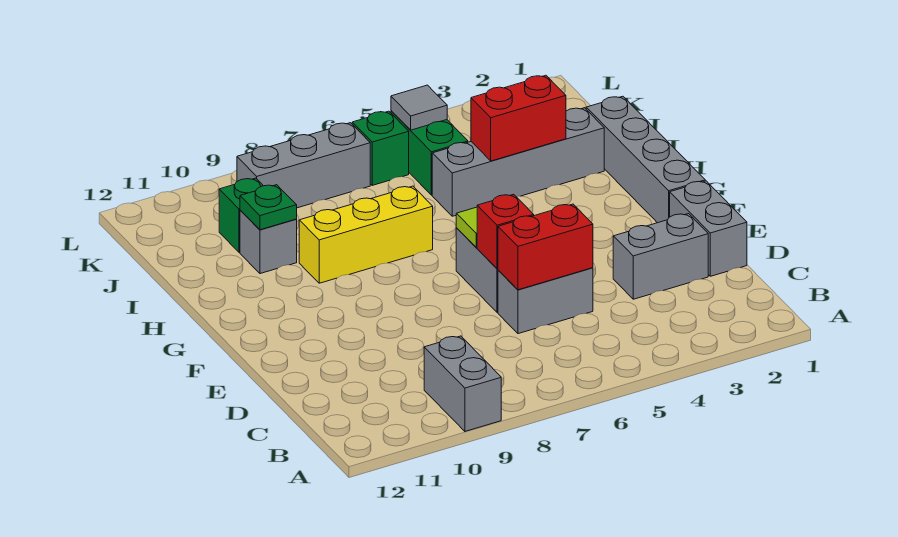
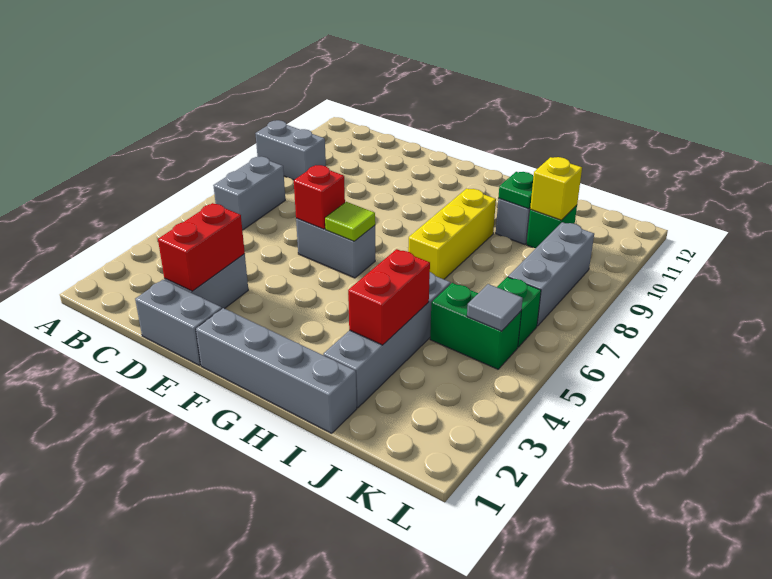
grey brick D5:D6 level 1 -> grey brick B6:B7 level 1
red brick D5:D6 level 2 -> red brick D2:D3 level 2
none -> yellow brick J10 level 2

